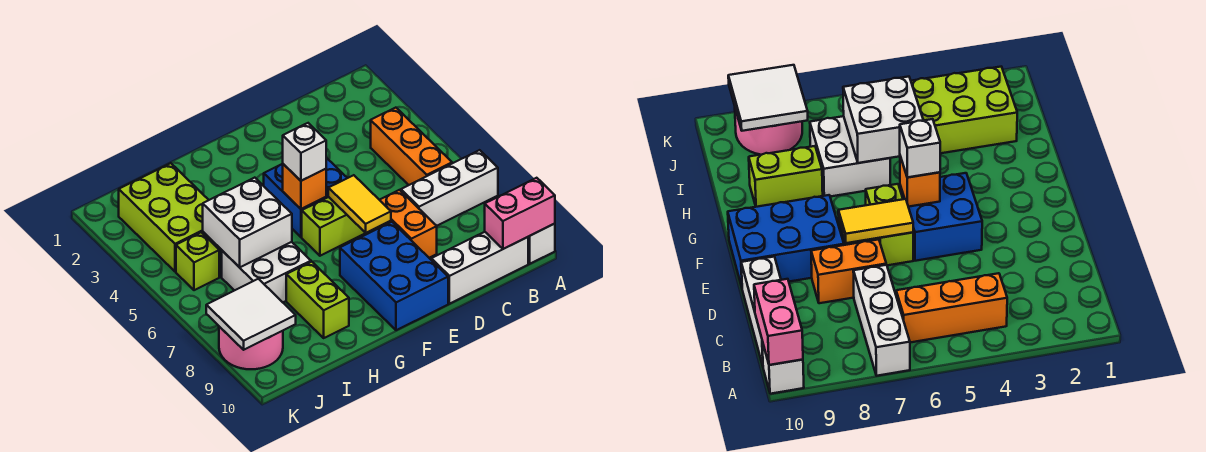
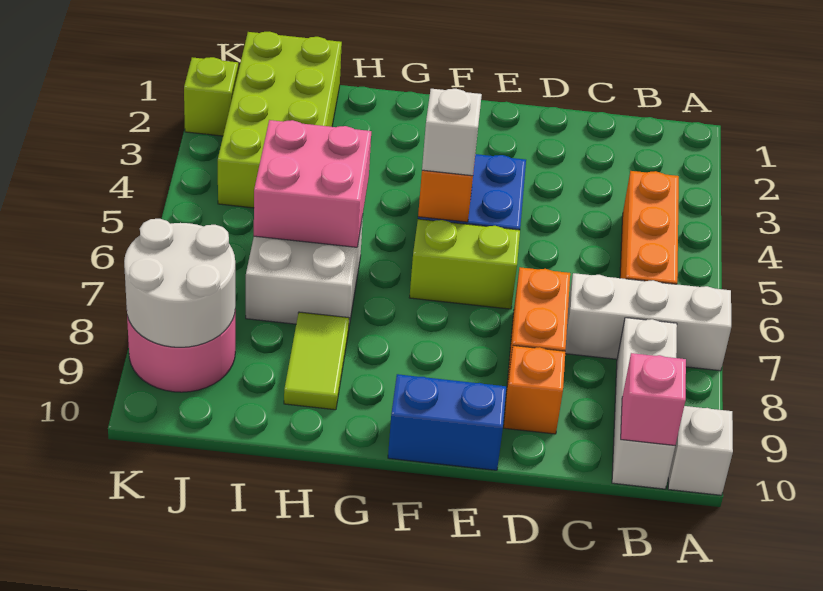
pink brick A10:B10 level 2 -> pink brick B10 level 2
white brick B10:D10 level 1 -> white brick B8:B10 level 1
none -> orange brick D9 level 1
yellow tile E6:E7 level 2 -> none
blue brick E8:F10 level 1 -> blue brick E10:F10 level 1
white brick H5:I6 level 2 -> pink brick H5:I6 level 2
lime brick H8:H9 level 1 -> lime tile H8:H9 level 1
lime brick I2:J4 level 1 -> lime brick I1:J4 level 1
lime brick J5 level 1 -> lime brick K2 level 1
white tile J8:K9 level 2 -> white round brick J8:K9 level 2

